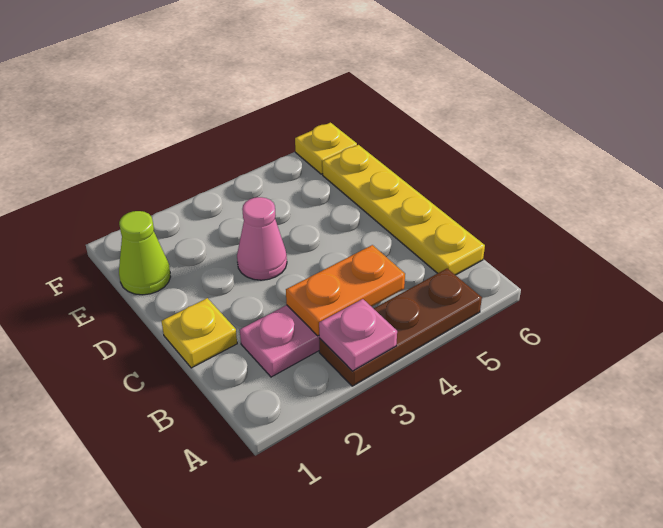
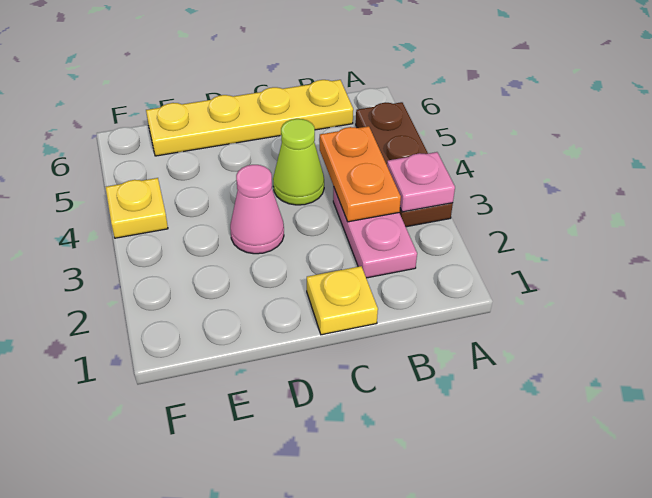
lime cone E1 level 1 -> lime cone C4 level 1
yellow plate F6 level 1 -> yellow plate F4 level 1

